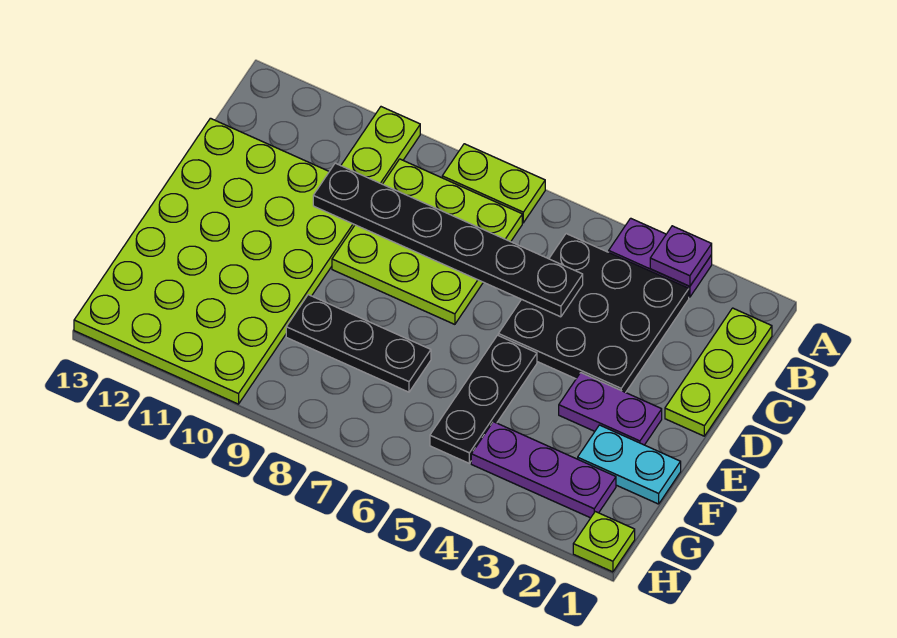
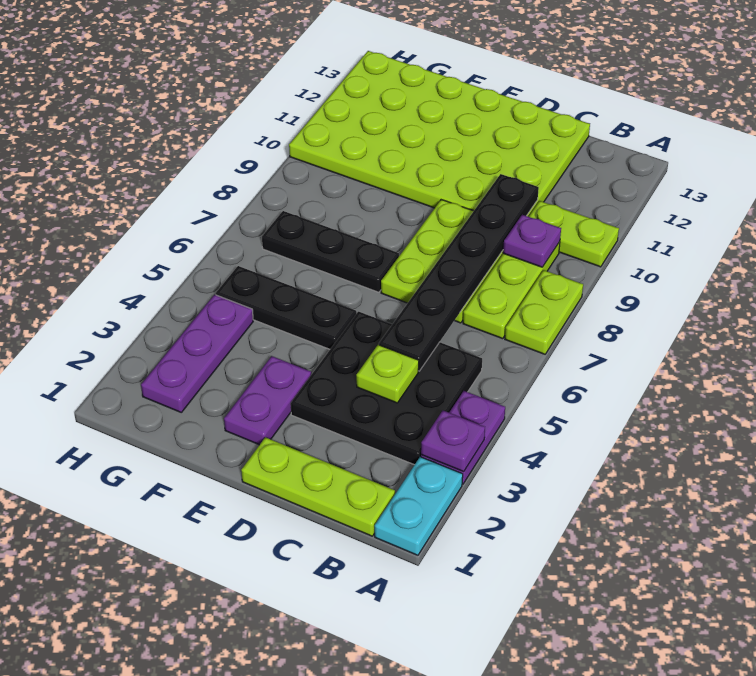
none -> purple plate B9 level 2
cyan plate F1:F2 level 1 -> cyan plate A1:A2 level 1
black plate F7:F9 level 1 -> black plate E7:G7 level 1
lime plate H1 level 1 -> lime plate C4 level 2

